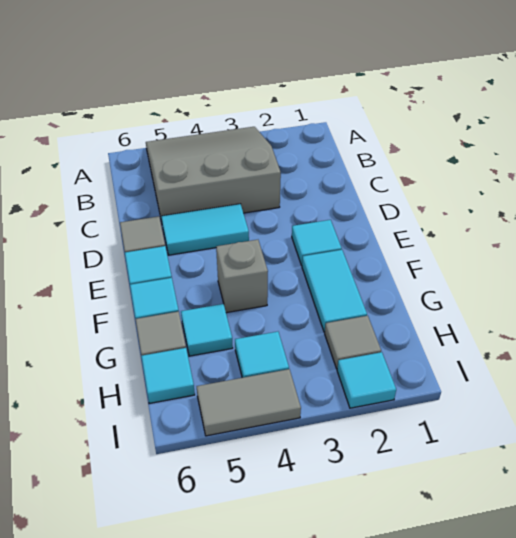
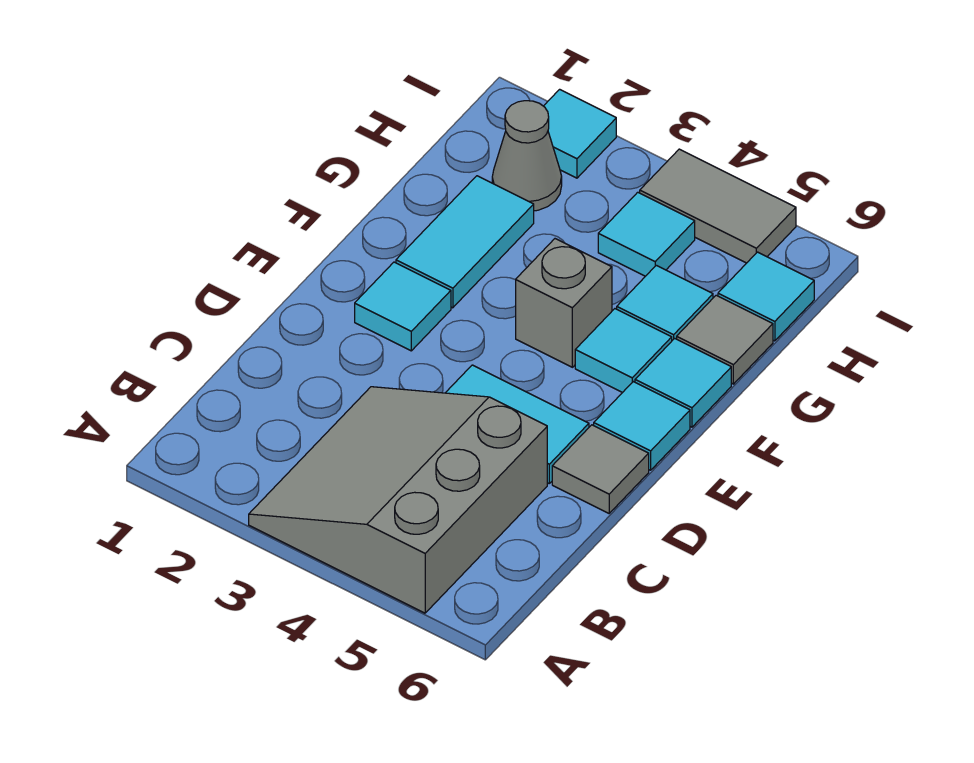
grey slope A3:C5 level 1 top C -> grey slope A3:C5 level 1 top 5
none -> cyan tile F5 level 1
grey tile H2 level 1 -> grey cone H2 level 1

